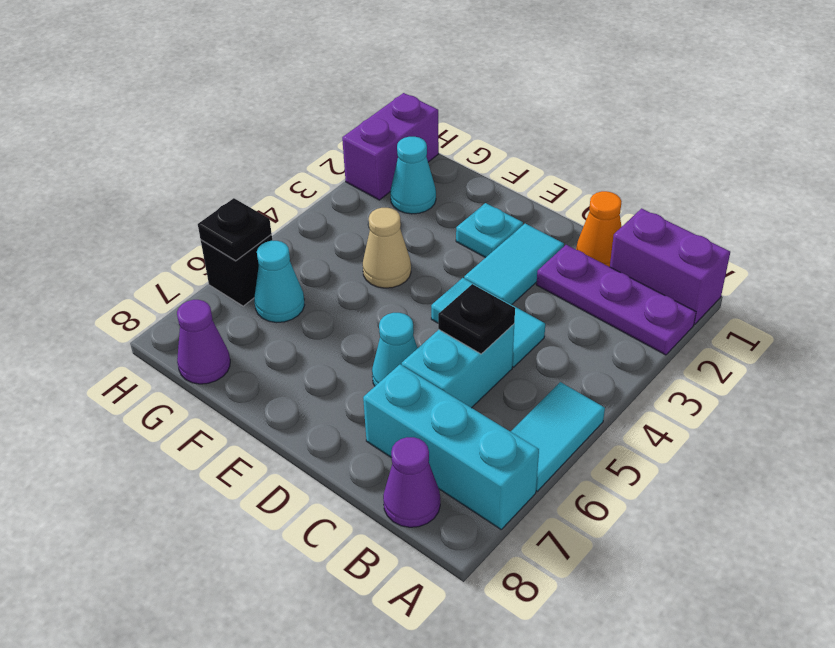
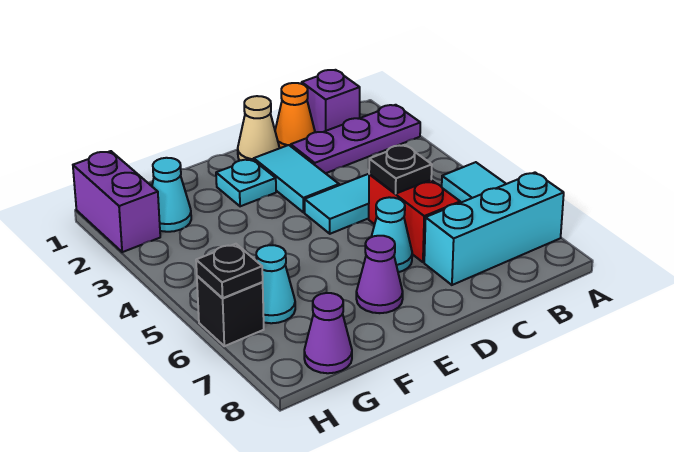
purple brick A1:B1 level 1 -> purple brick B1 level 1
purple cone B8 level 1 -> purple cone E7 level 1
cyan brick C5:C6 level 1 -> red brick C5:C6 level 1
tan cone F4 level 1 -> tan cone D1 level 1

